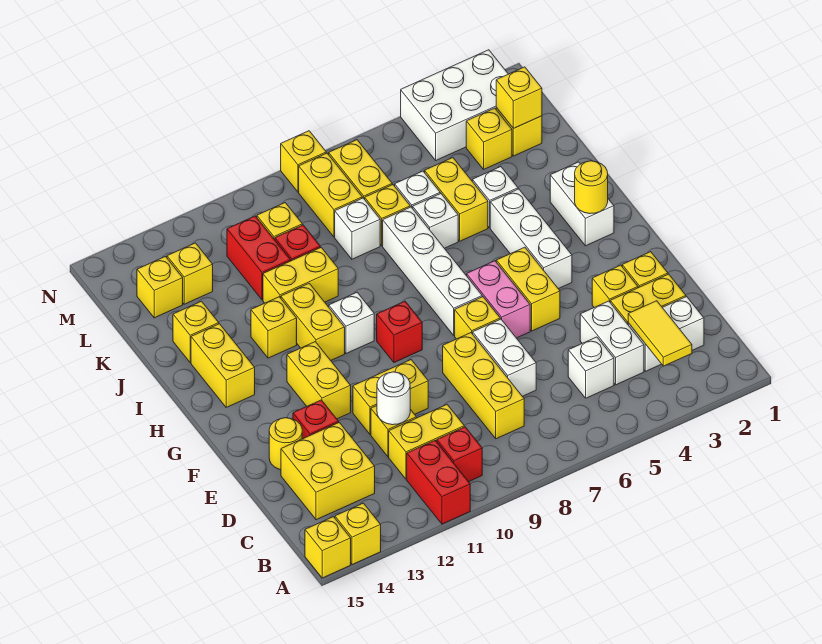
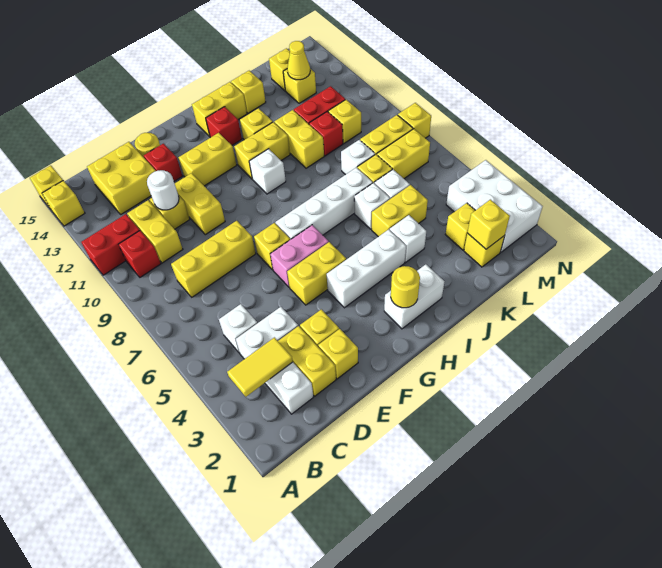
white brick D7:E7 level 1 -> none
red brick G9 level 1 -> red brick H13 level 1
none -> yellow cone L13 level 2

